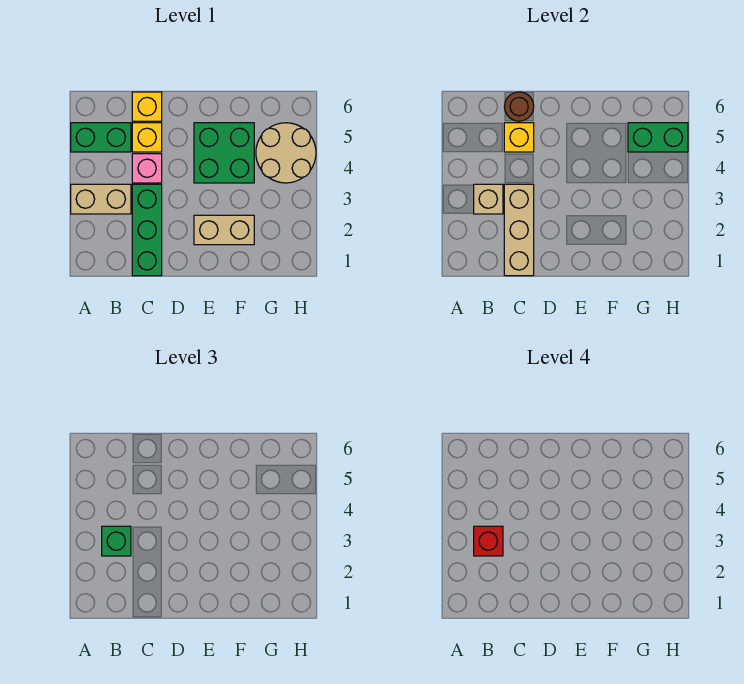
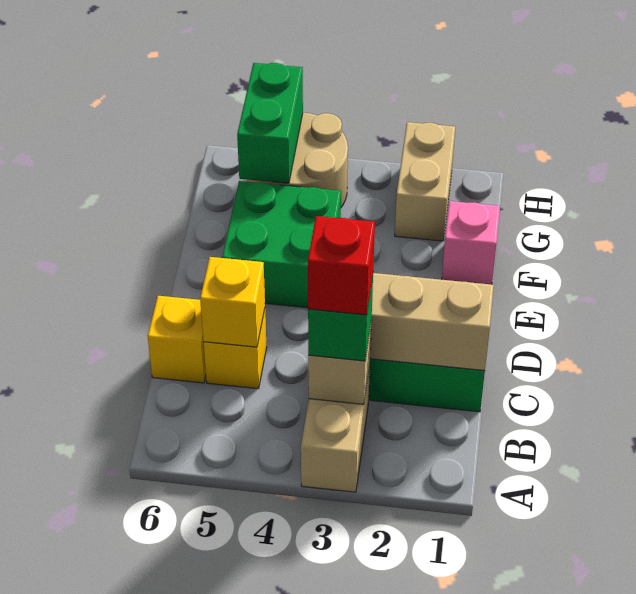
green brick A5:B5 level 1 -> none
pink brick C4 level 1 -> pink brick F1 level 1
brown round brick C6 level 2 -> none
tan brick E2:F2 level 1 -> tan brick G2:H2 level 1

